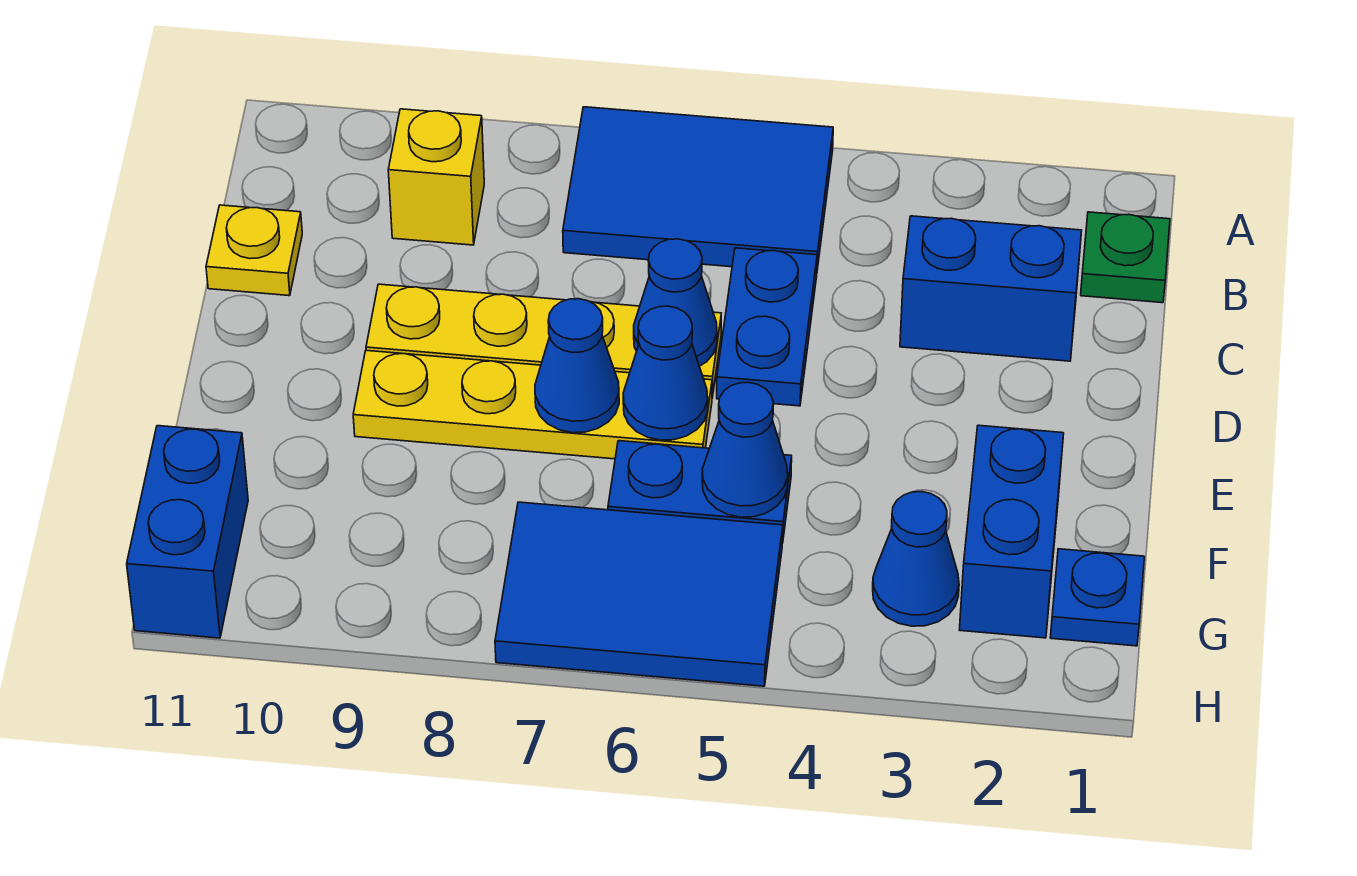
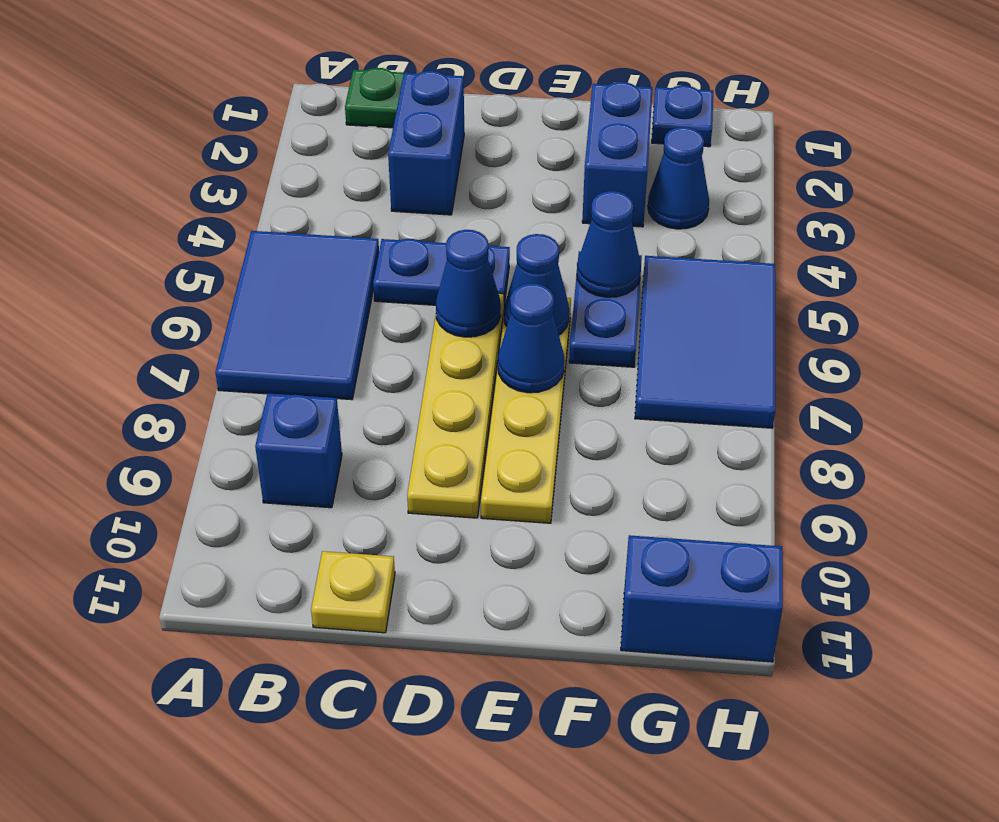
yellow brick B9 level 1 -> blue brick B9 level 1
blue brick F2:G2 level 1 -> blue brick F2:F3 level 1

